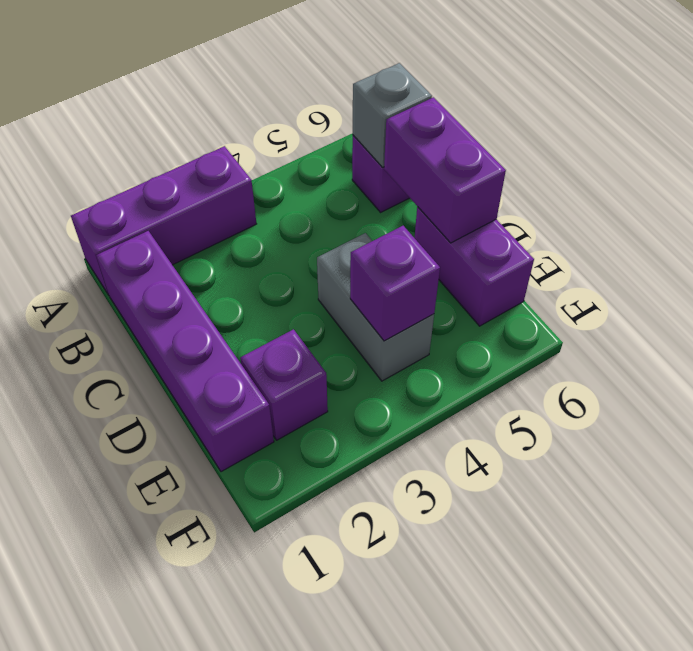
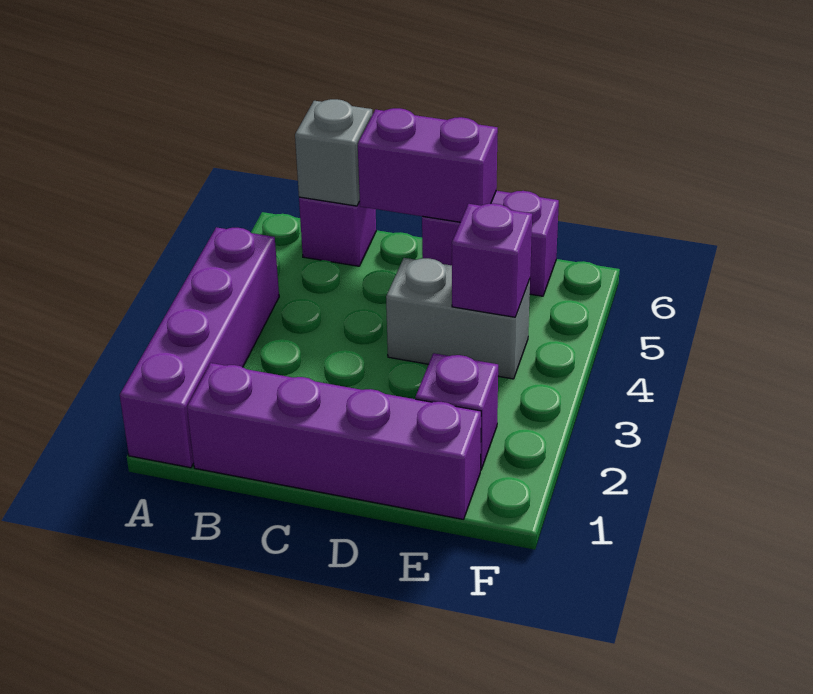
purple brick A1:A3 level 1 -> purple brick A1:A4 level 1

